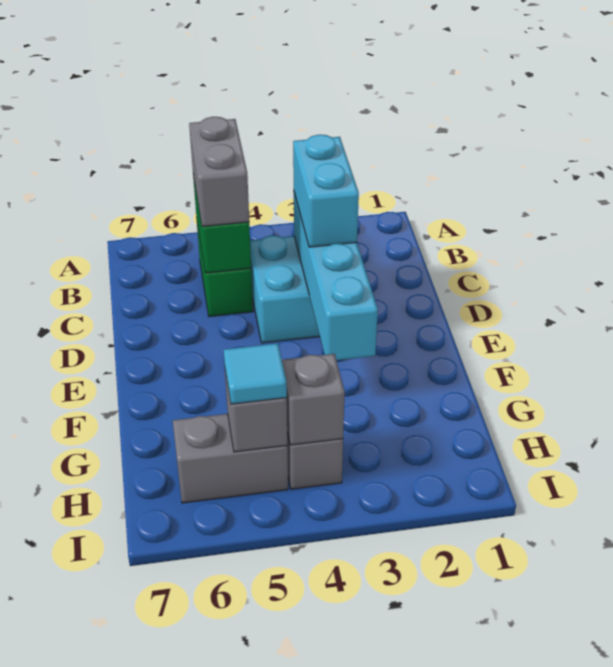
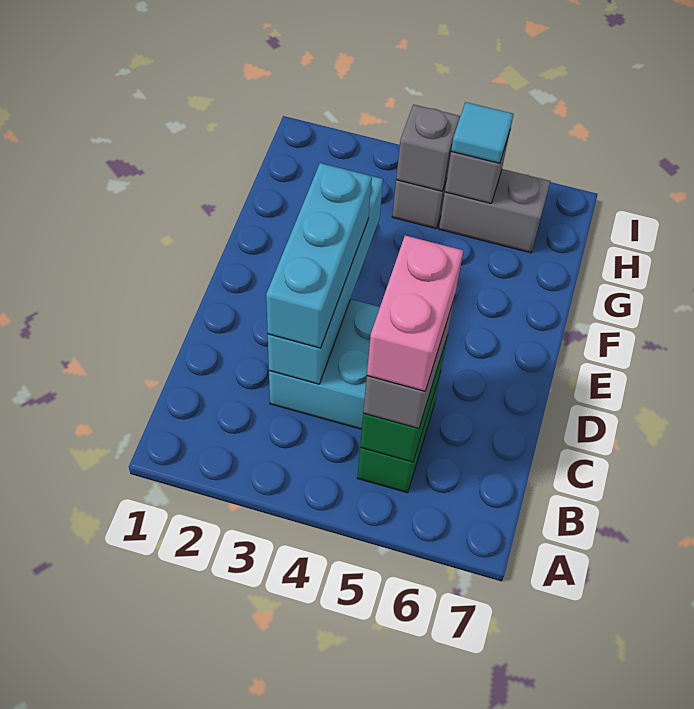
none -> pink brick B5:C5 level 4
cyan brick C3:D3 level 3 -> cyan brick C3:E3 level 3

